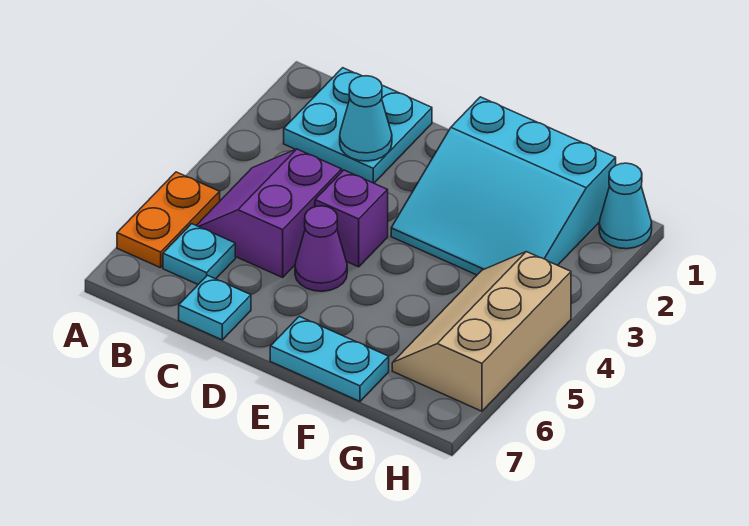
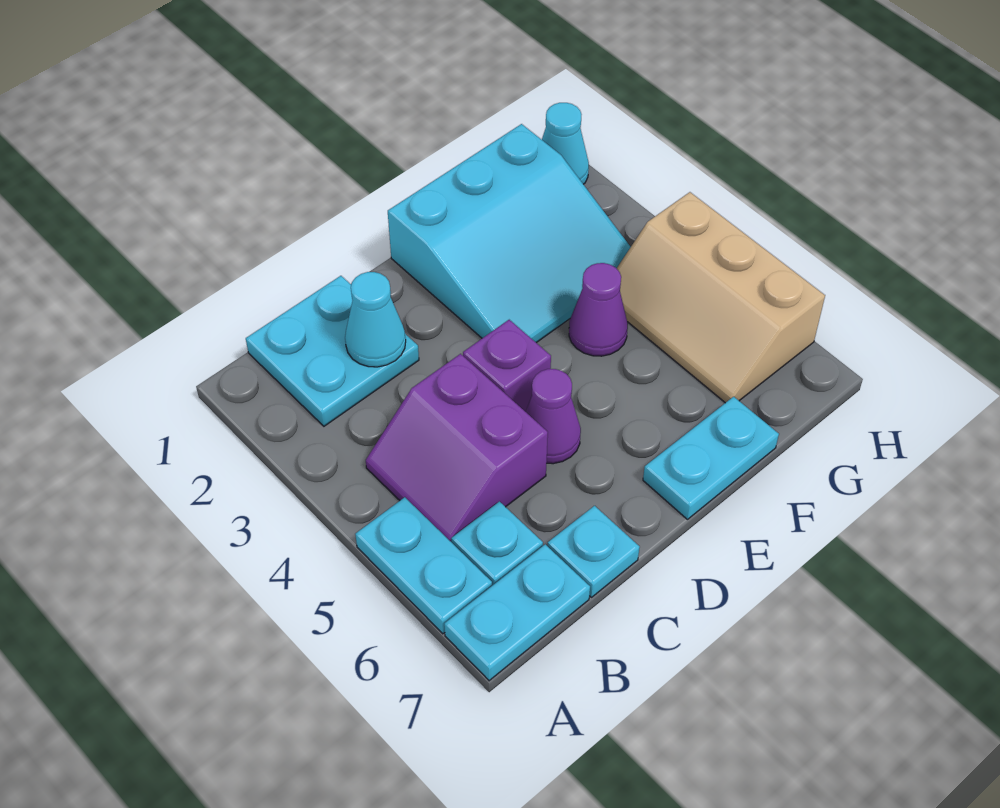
orange plate A5:A6 level 1 -> cyan plate A5:A6 level 1
none -> cyan plate A7:B7 level 1
none -> purple cone F4 level 1

